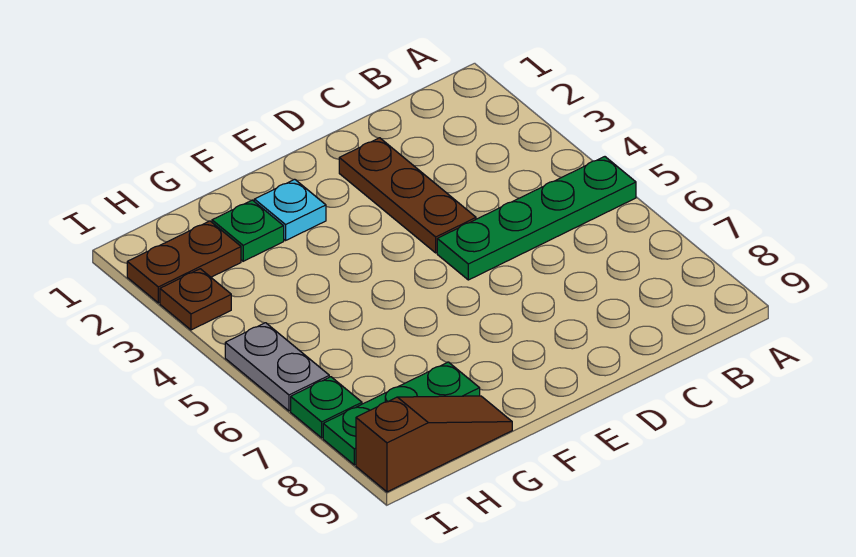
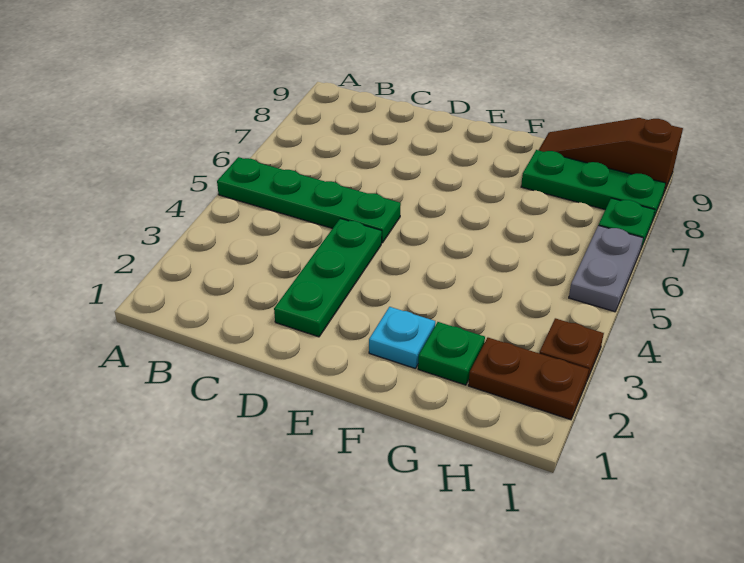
brown plate D2:D4 level 1 -> green plate D2:D4 level 1

